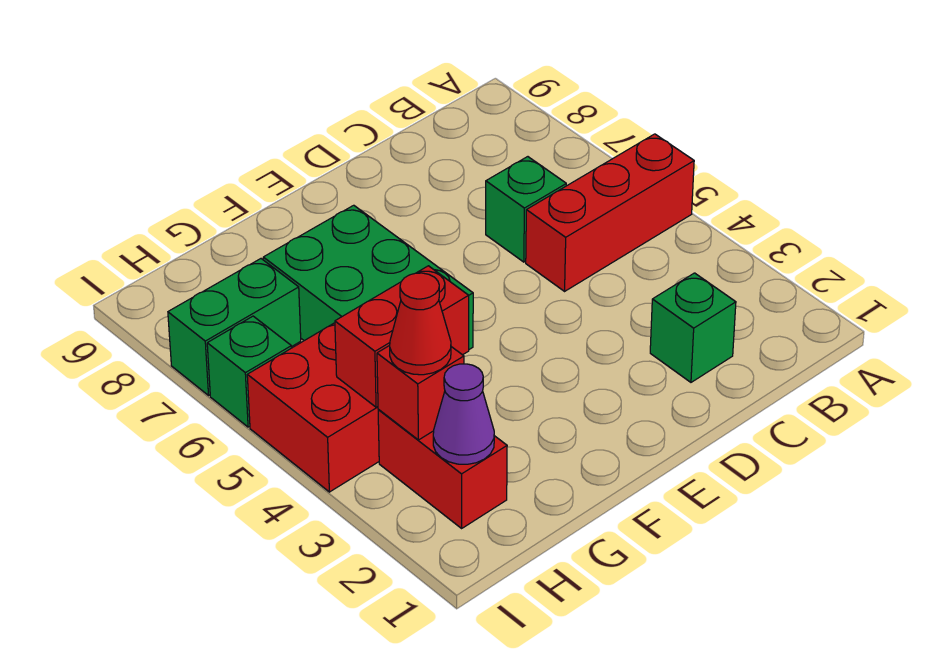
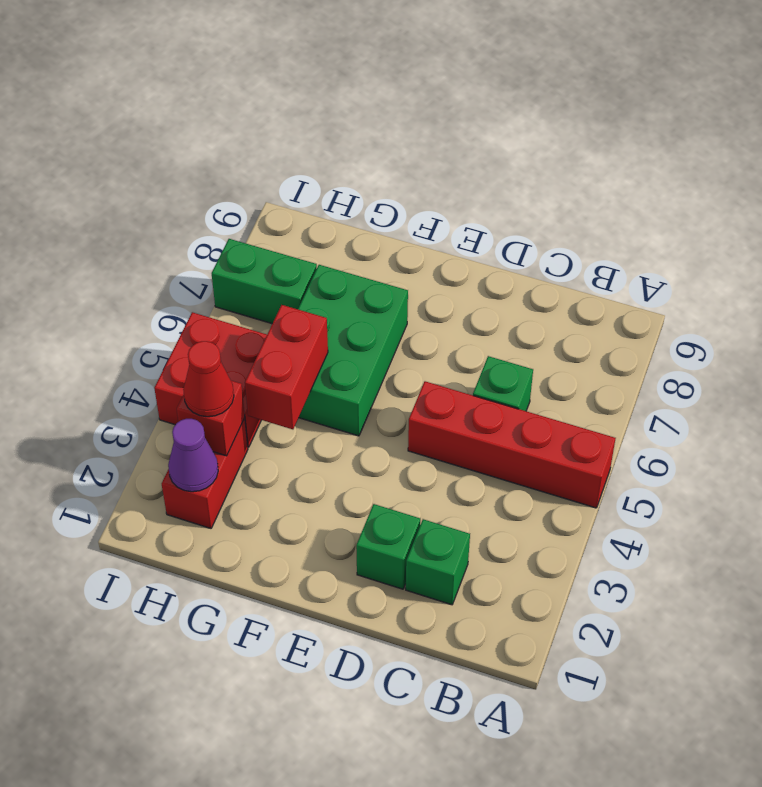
red brick A5:C5 level 1 -> red brick A5:D5 level 1
red brick G4:H4 level 2 -> red brick G4:G5 level 2
green brick I6 level 1 -> green brick D2 level 1

